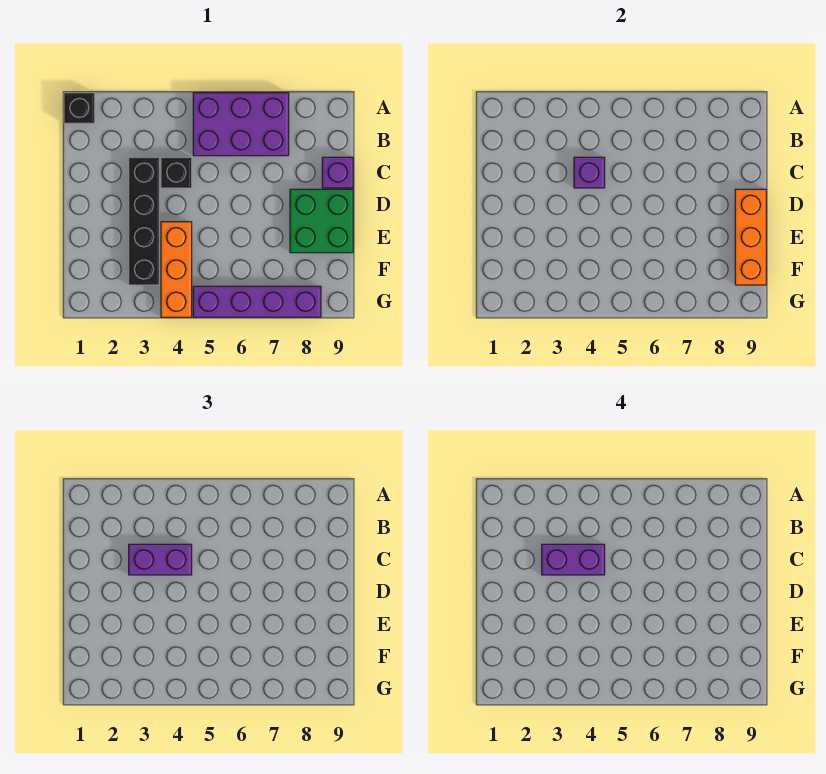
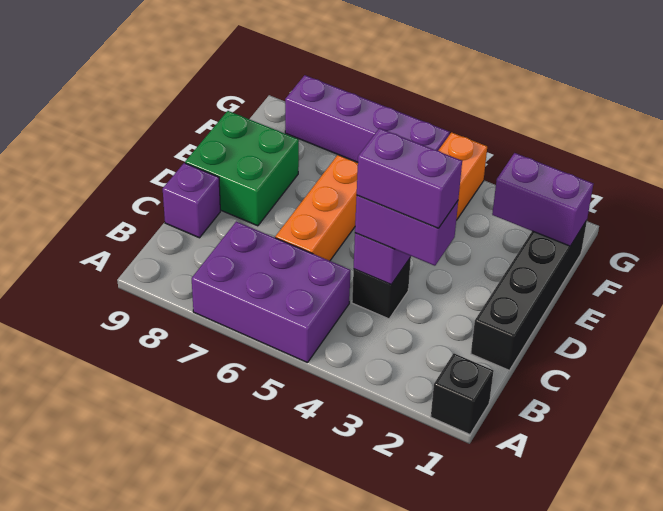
black brick C3:F3 level 1 -> black brick C1:F1 level 1
orange brick D9:F9 level 2 -> orange brick C6:E6 level 1
none -> purple brick F1:F2 level 2

